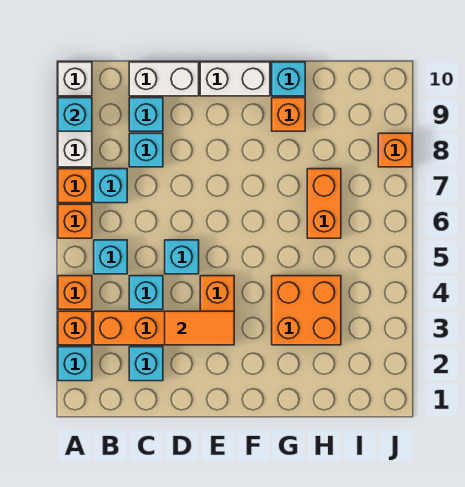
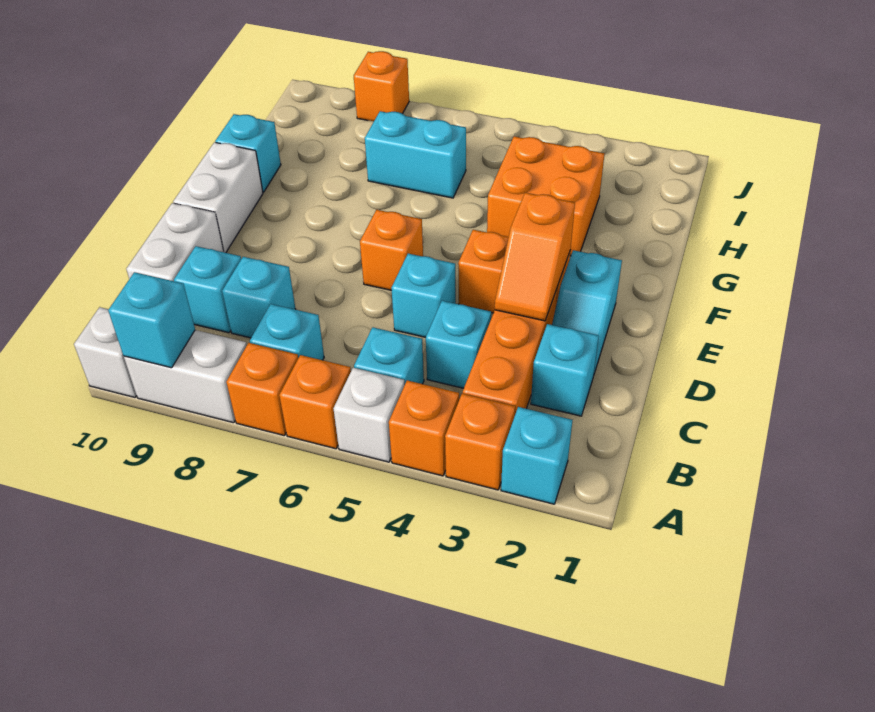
none -> white brick A5 level 1
none -> cyan slope D2:E2 level 1 top E
orange tile D3:E3 level 2 -> orange slope D3:E3 level 2 top E
orange brick G9 level 1 -> orange brick E6 level 1
orange brick H6:H7 level 1 -> cyan brick H6:H7 level 1

